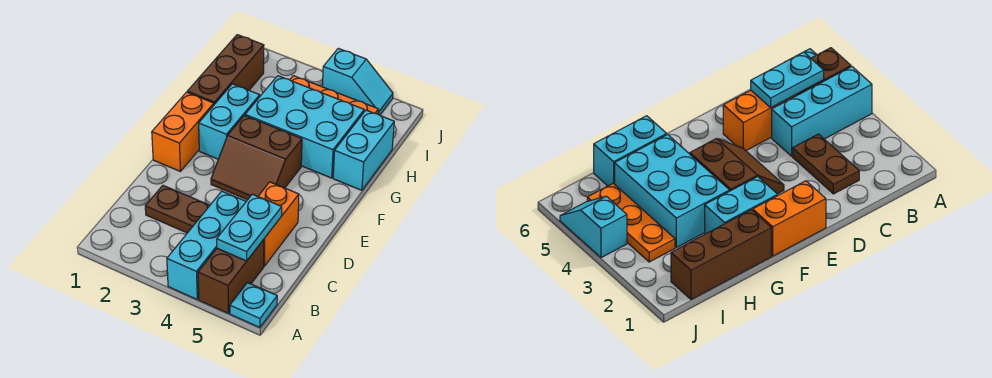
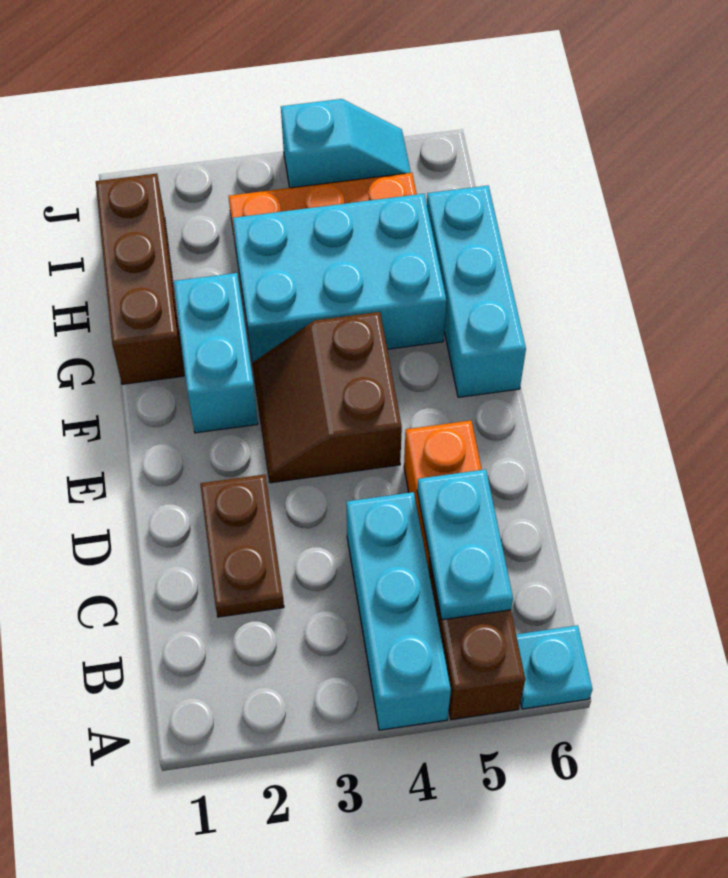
brown plate C2:C3 level 1 -> brown plate C2:D2 level 1
orange brick E1:F1 level 1 -> none
brown slope E3:F4 level 1 top F -> brown slope E3:F4 level 1 top 4
cyan brick G6:H6 level 1 -> cyan brick F6:H6 level 1

